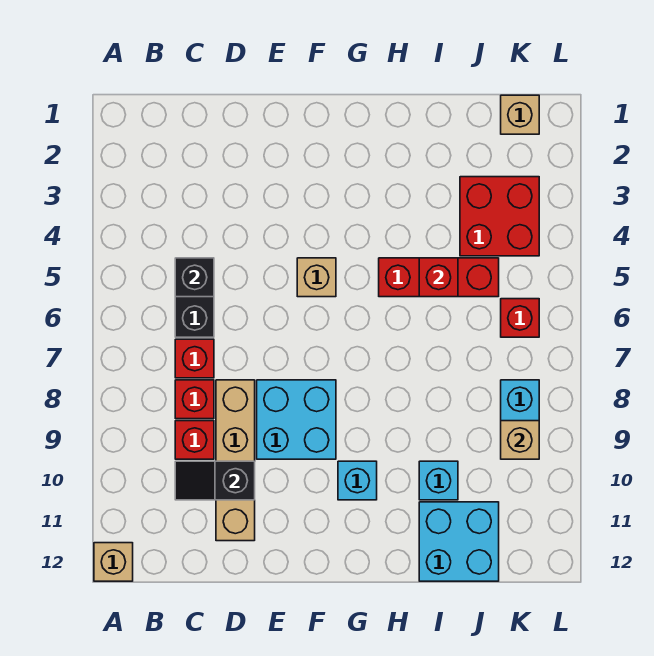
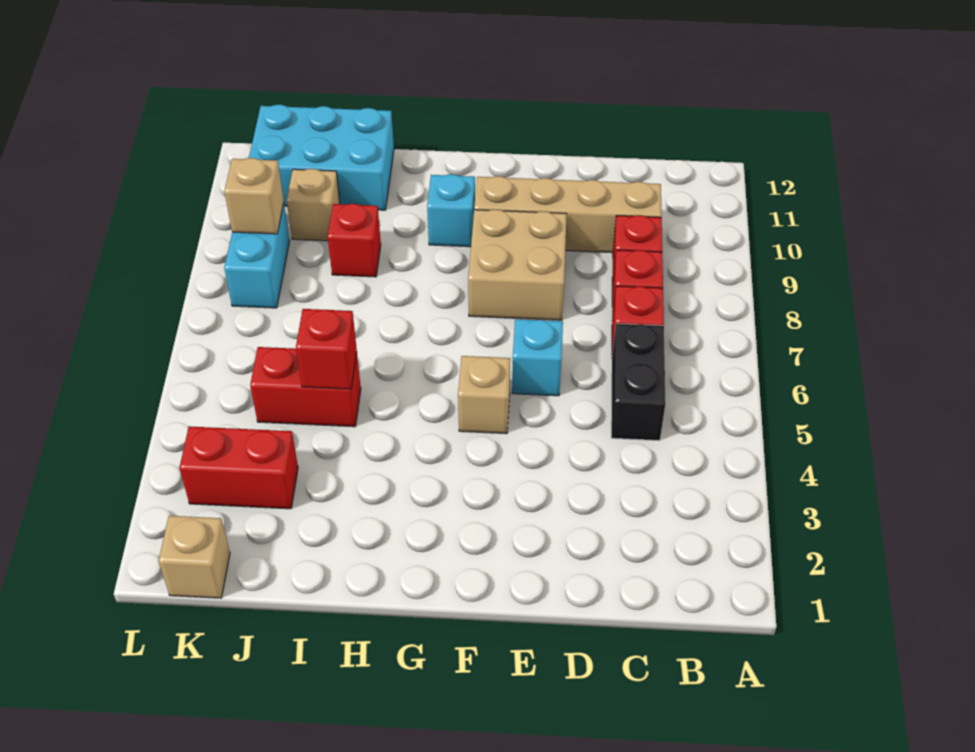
tan brick A12 level 1 -> tan brick J10 level 1
black brick C5 level 2 -> none
black slope C10:D10 level 2 top D -> none
tan brick D8:D11 level 1 -> tan brick C10:F10 level 1
cyan brick E8:F9 level 1 -> tan brick E8:F9 level 1
red brick H5:J5 level 1 -> red brick I5:J5 level 1
cyan brick I10 level 1 -> cyan brick E6 level 1
cyan brick I11:J12 level 1 -> cyan brick I11:K12 level 1
red brick J3:K4 level 1 -> red brick J3:K3 level 1
red brick K6 level 1 -> red brick I9 level 1

